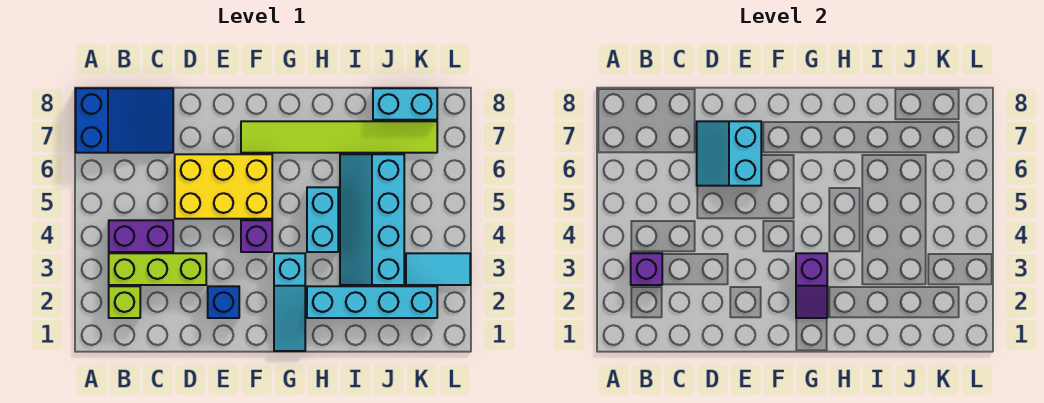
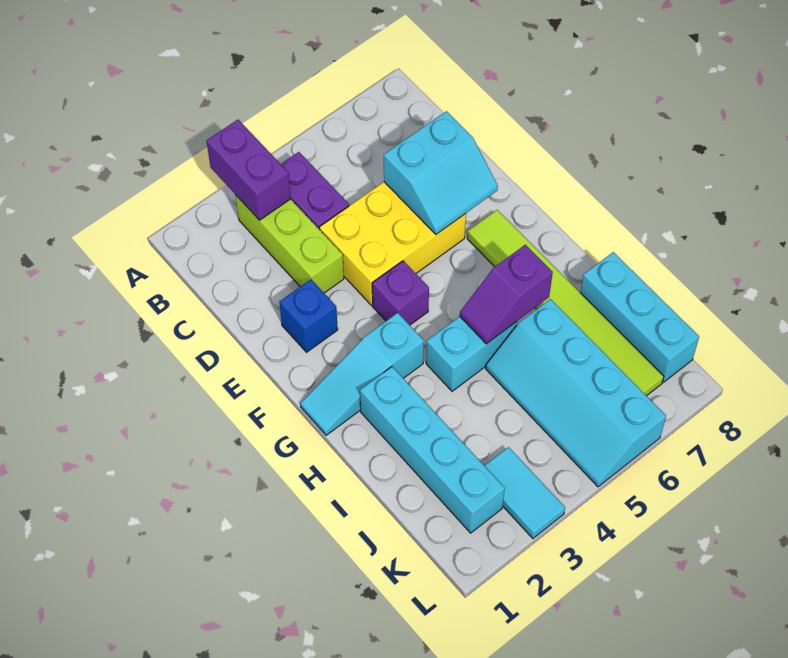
blue slope A7:C8 level 1 top A -> none
lime brick B2 level 1 -> none
purple brick B3 level 2 -> purple brick A3:B3 level 2
yellow brick D5:F6 level 1 -> yellow brick D4:E6 level 1
cyan slope D6:E7 level 2 top E -> cyan slope D6:E7 level 2 top D
purple slope G2:G3 level 2 top 3 -> purple slope H5:H6 level 2 top 6
cyan slope I3:J6 level 1 top J -> cyan slope I5:L6 level 1 top 6
cyan brick J8:K8 level 1 -> cyan brick I8:K8 level 1

